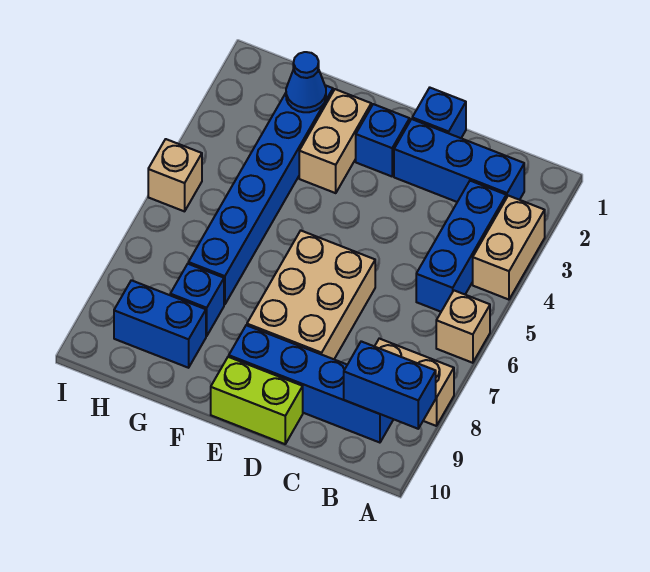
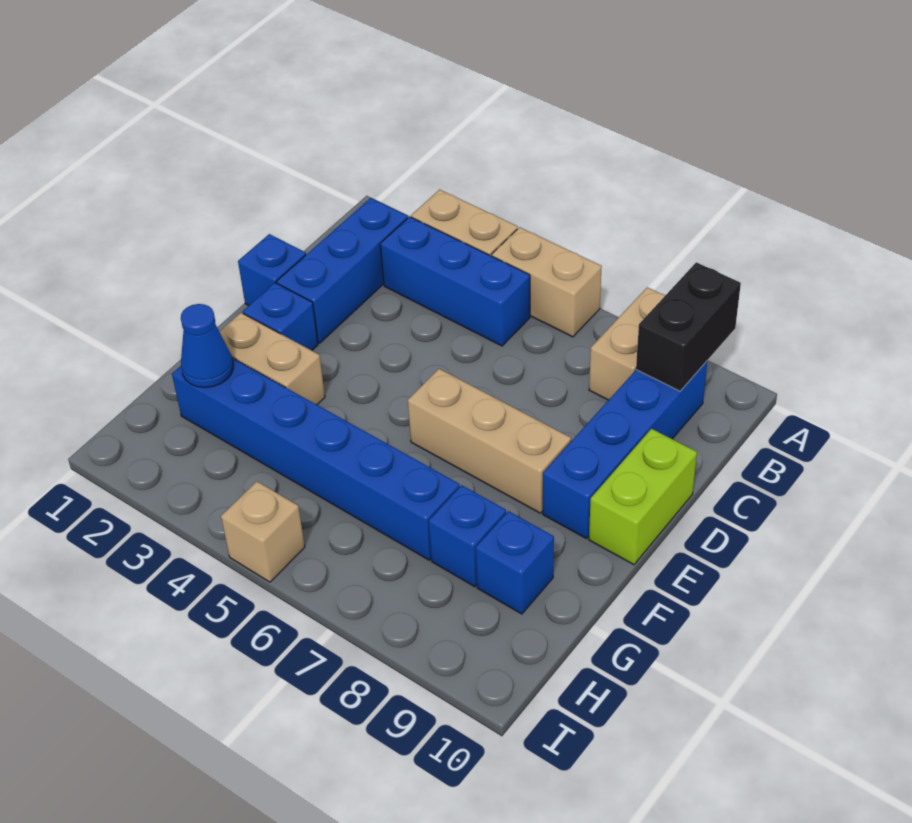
tan brick A6 level 1 -> tan brick A5:A6 level 1
blue brick A9:B9 level 2 -> black brick A9:B9 level 2
tan brick D6:E8 level 1 -> tan brick E6:E8 level 1
blue brick G9:H9 level 1 -> blue brick G9 level 1

